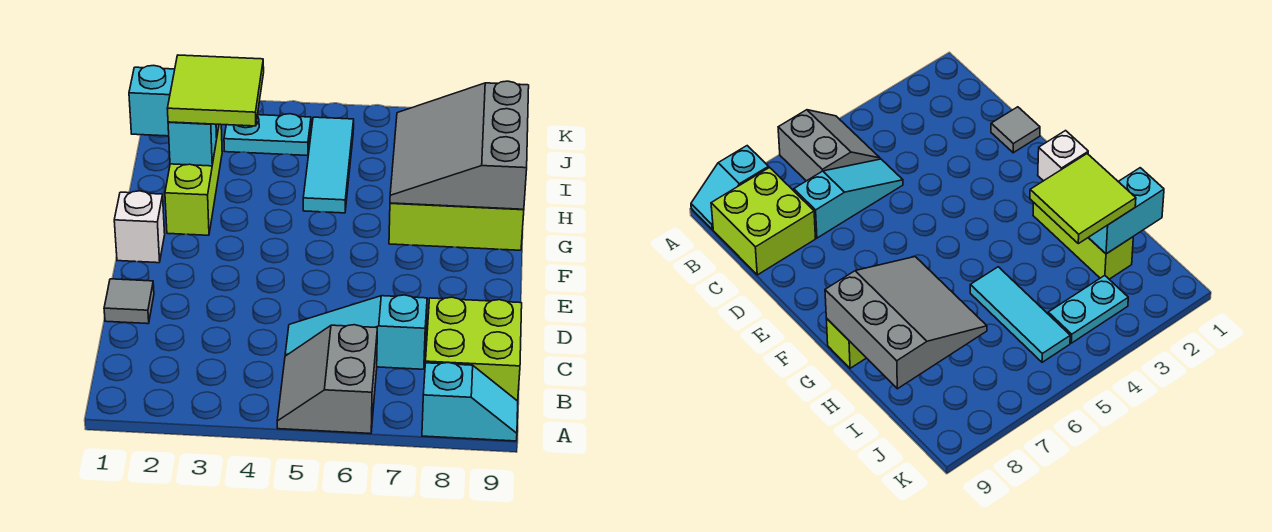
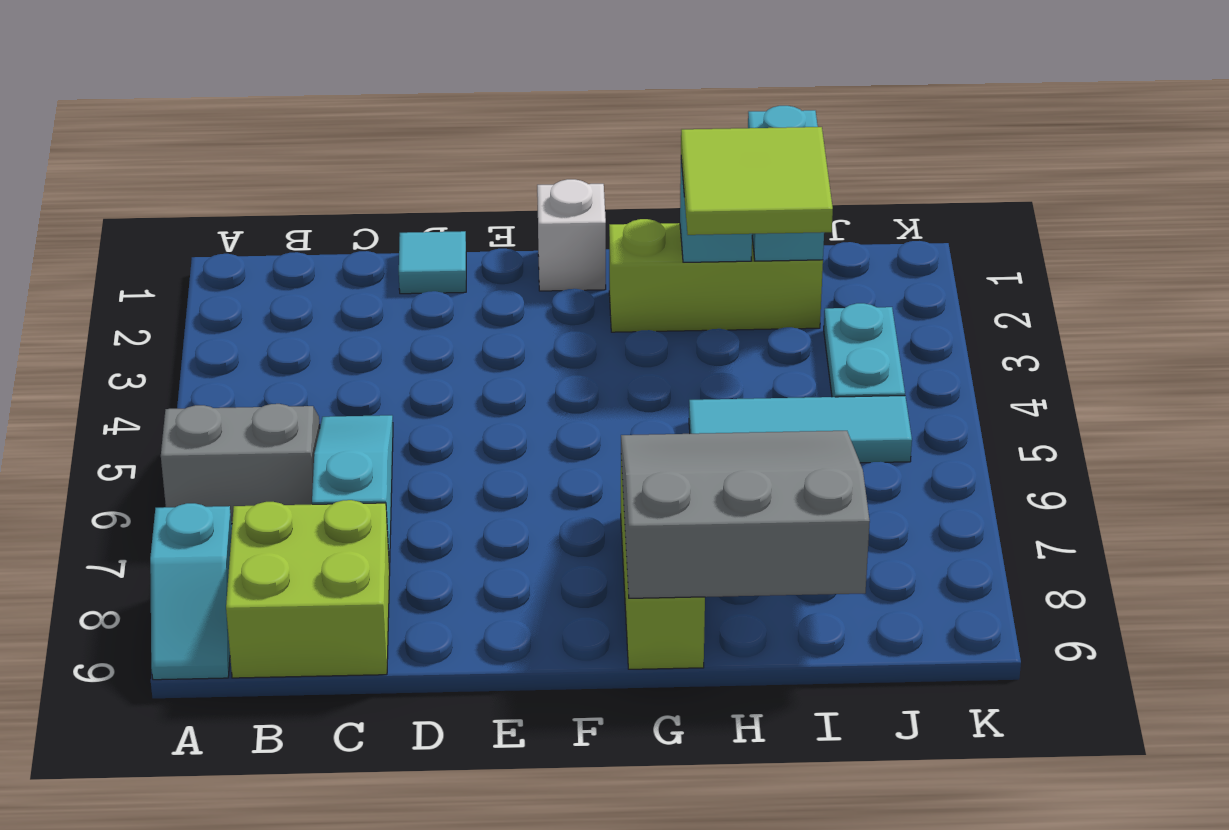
grey tile D1 level 1 -> cyan tile D1 level 1

